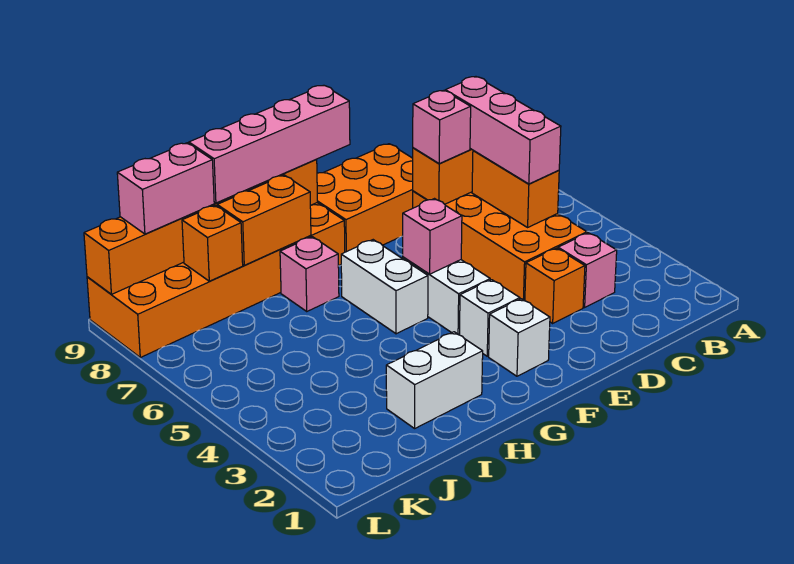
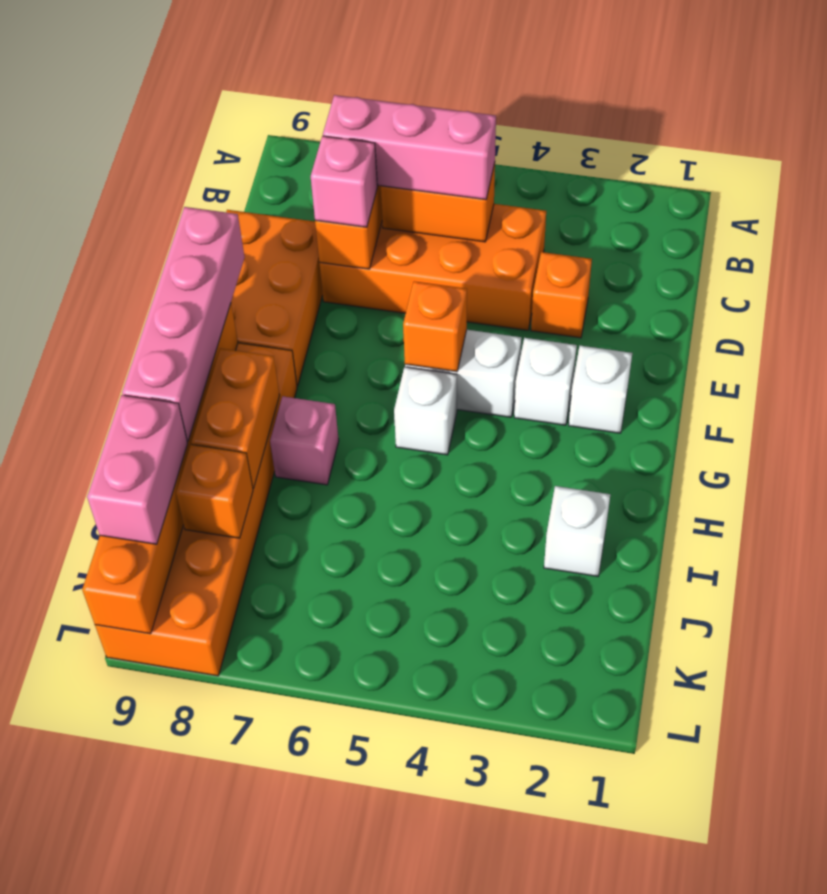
pink brick C3 level 1 -> none
pink brick F5 level 2 -> orange brick F5 level 2
white brick G5:G6 level 1 -> white brick G5 level 1
white brick H2:I2 level 1 -> white brick I2 level 1

